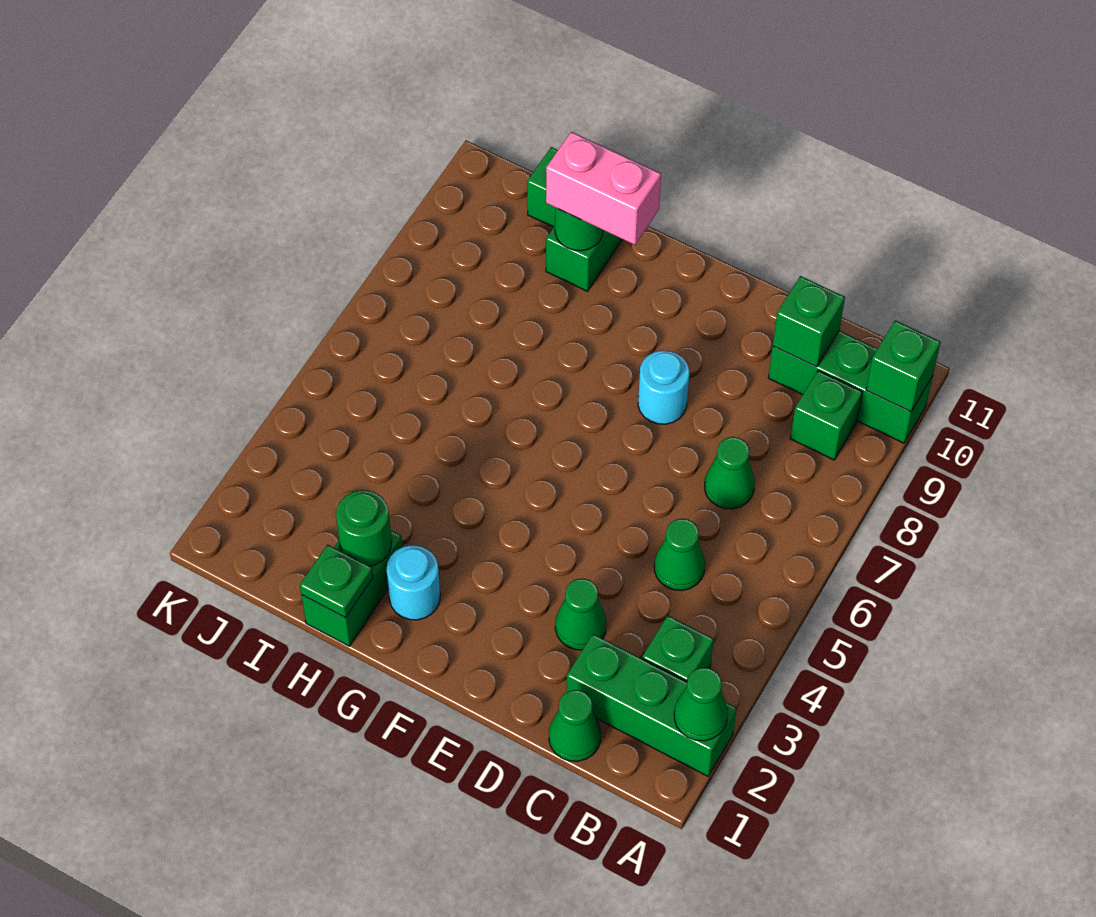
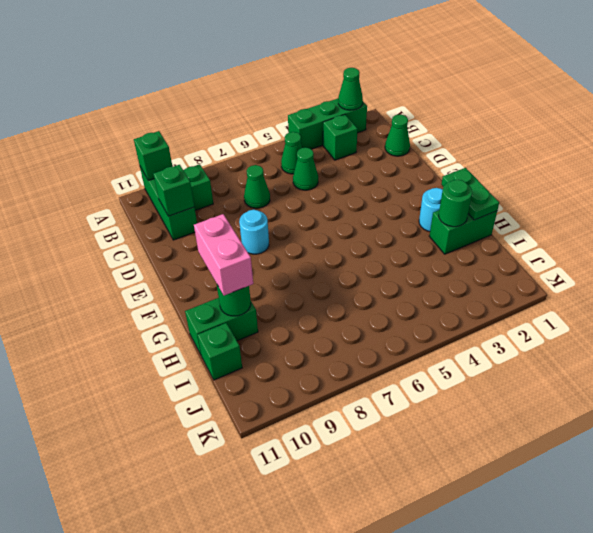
green brick A2:C2 level 1 -> green brick A2:A4 level 1
green cone D3 level 1 -> green cone B5 level 1
green plate H1 level 2 -> green plate G1:H1 level 2

